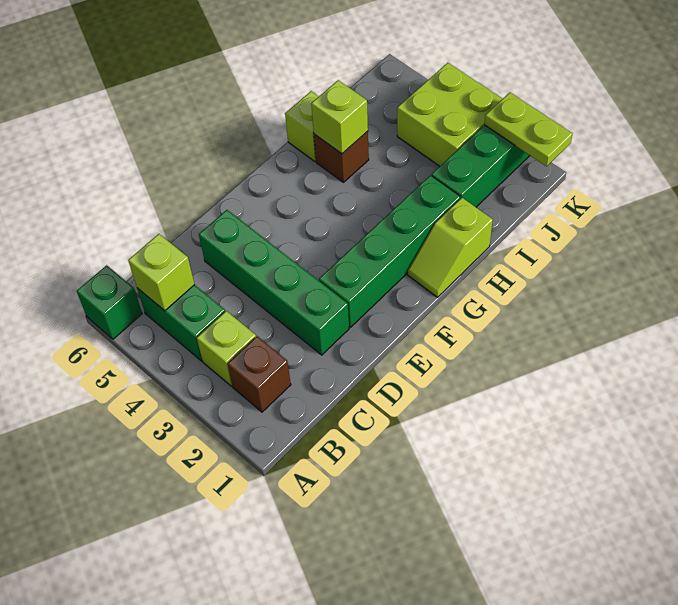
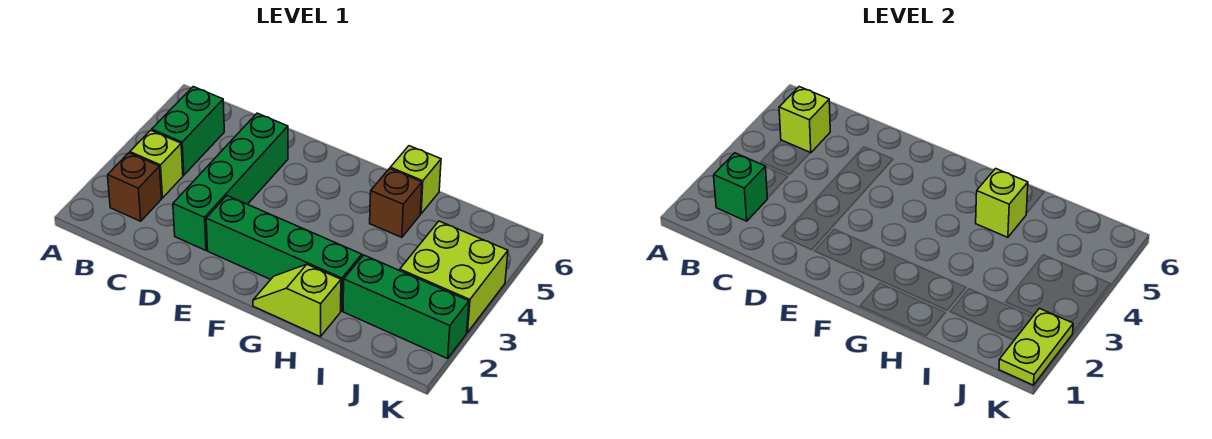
green brick A6 level 1 -> green brick B2 level 2

